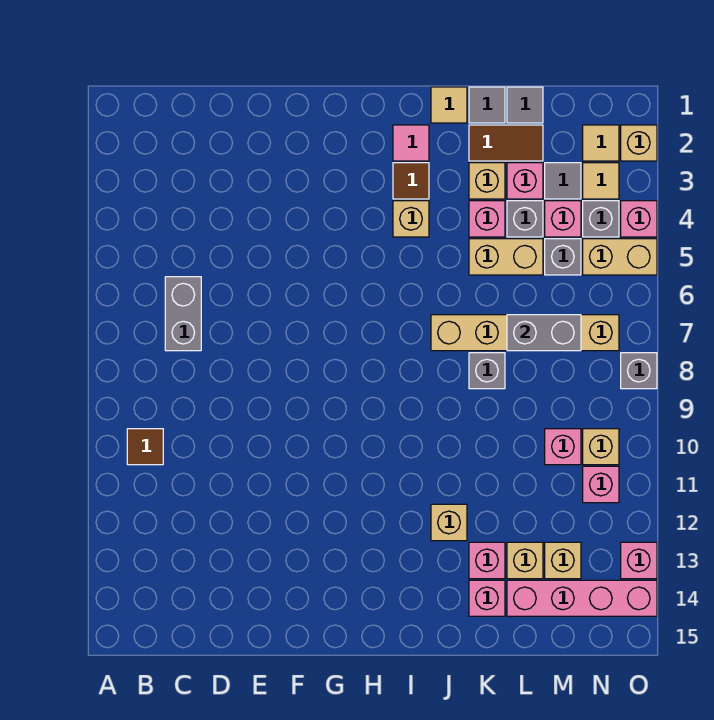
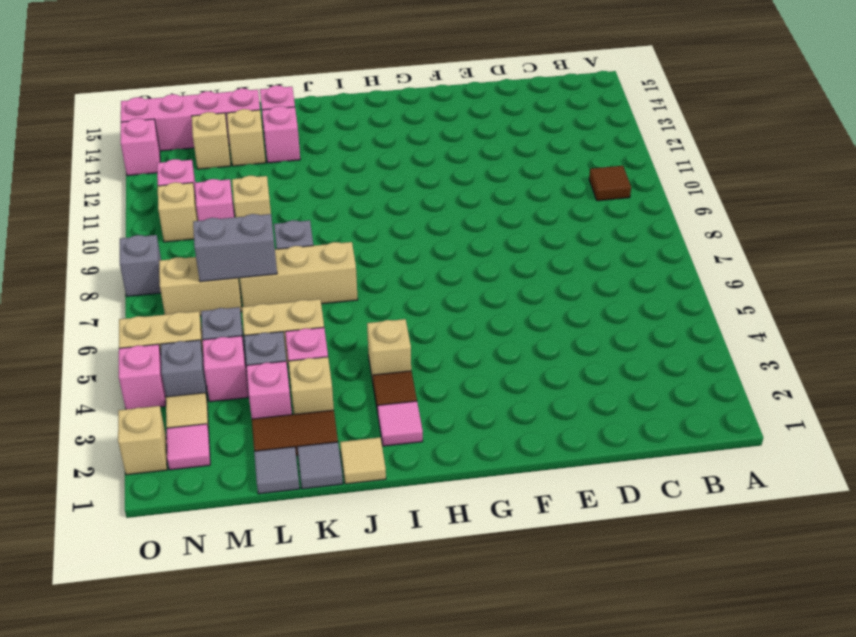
grey brick C6:C7 level 1 -> none
tan brick J12 level 1 -> tan brick L10 level 1
grey tile M3 level 1 -> none
tan tile N2 level 1 -> pink tile N2 level 1

